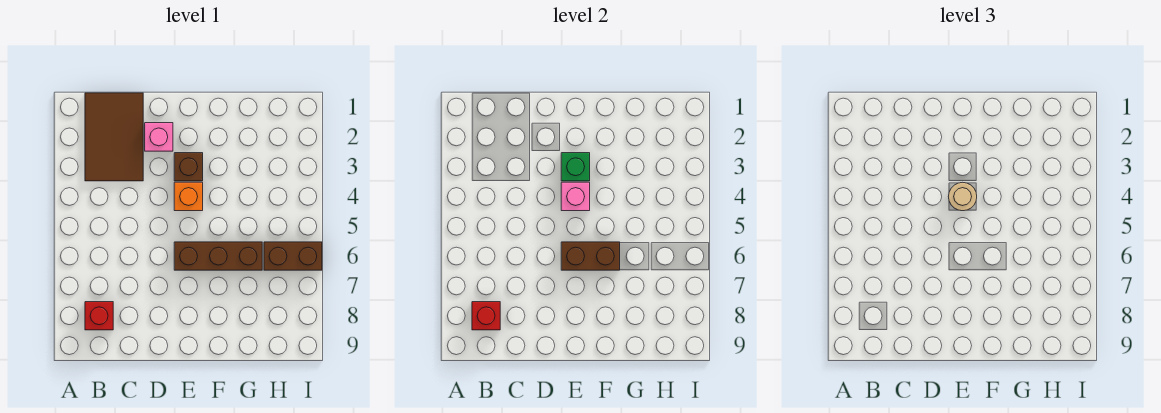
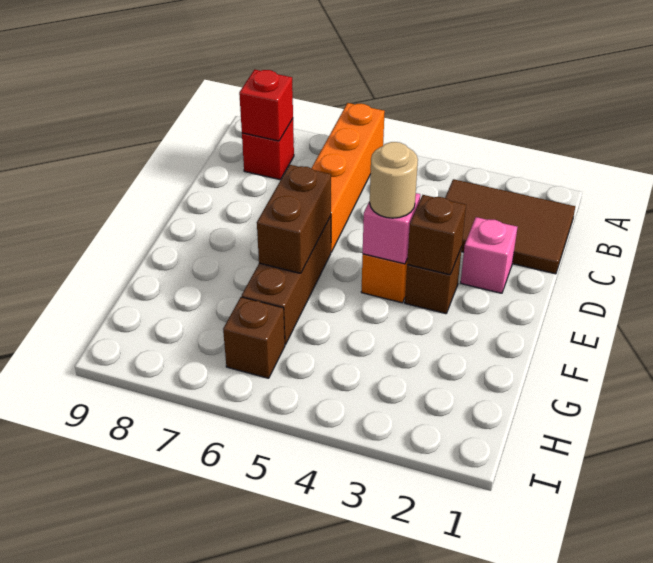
none -> orange brick A6:D6 level 1
green brick E3 level 2 -> brown brick E3 level 2
brown brick H6:I6 level 1 -> brown brick H6 level 1

